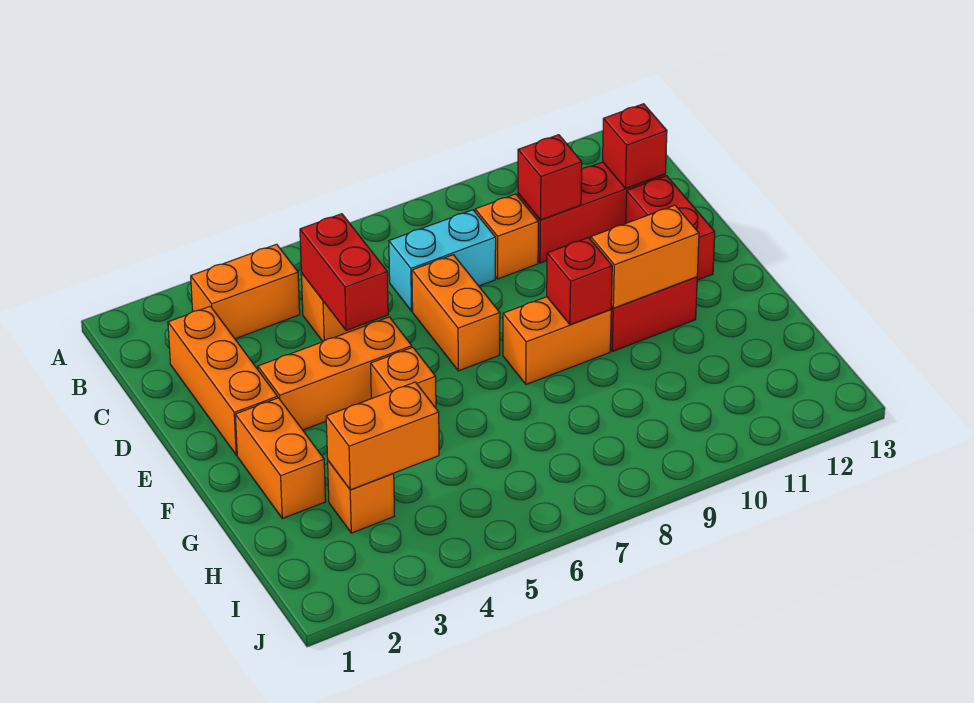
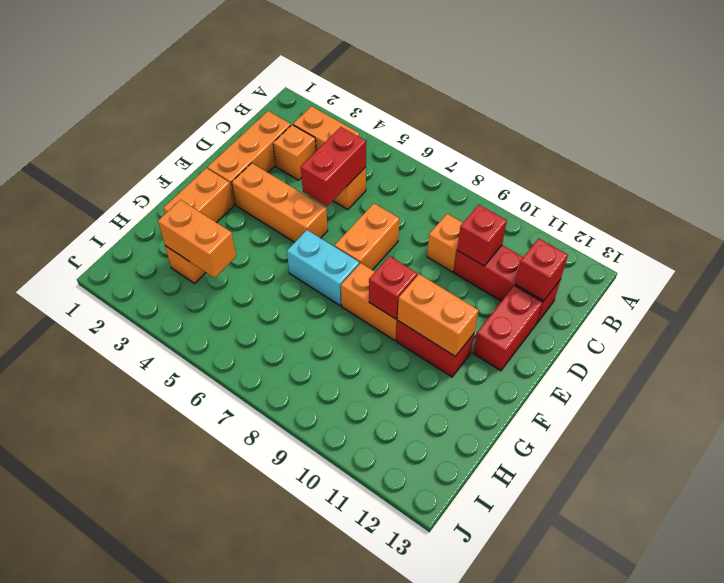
cyan brick C7:C8 level 1 -> cyan brick F6:F7 level 1
orange brick F5 level 1 -> orange brick C3 level 1

